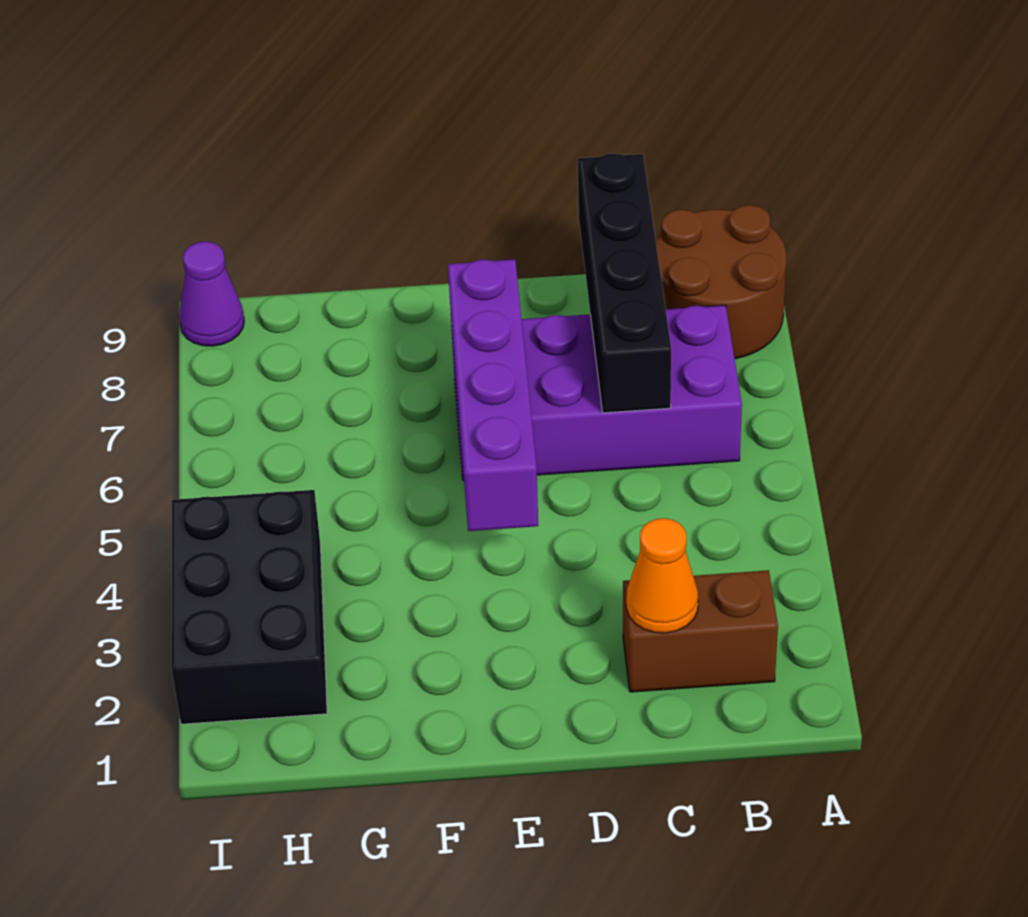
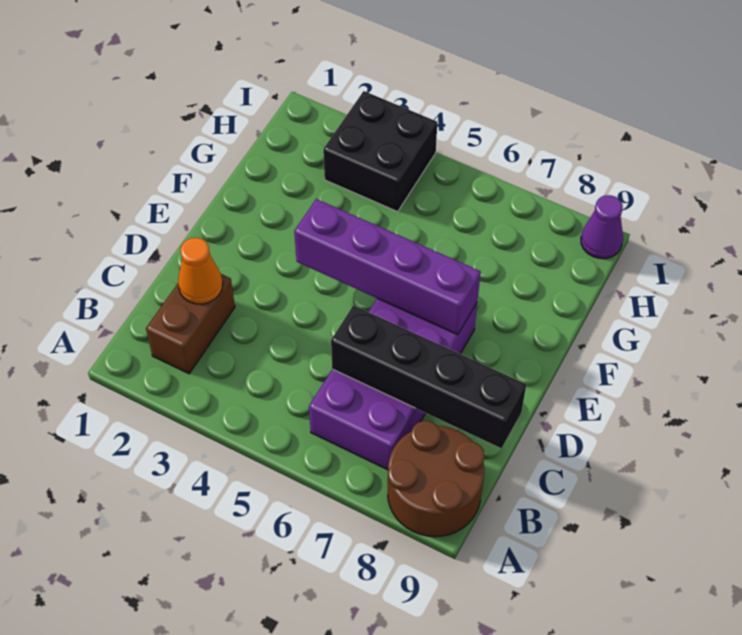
black brick H2:I4 level 1 -> black brick H3:I4 level 1

